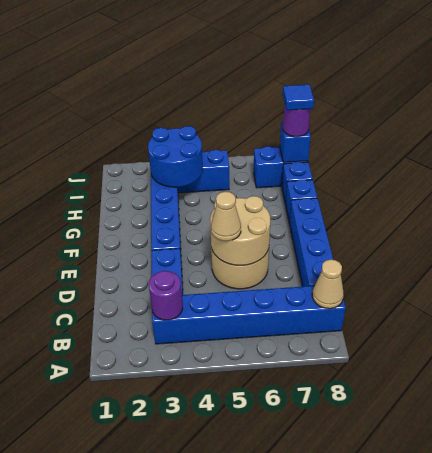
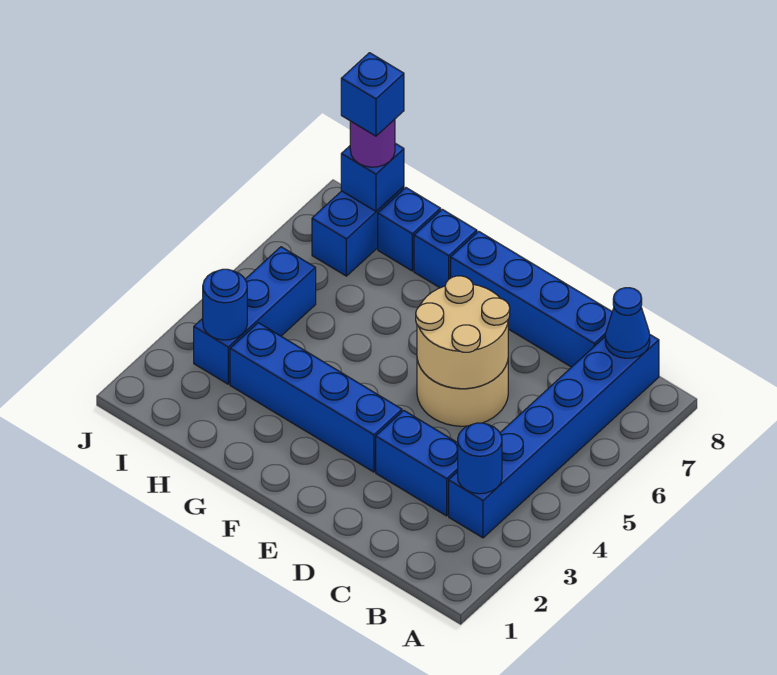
purple round brick B3 level 2 -> blue round brick B3 level 2
tan cone B8 level 2 -> blue cone B8 level 2
tan cone D5 level 3 -> none
blue round brick H3:I4 level 2 -> blue round brick I3 level 2
blue tile I8 level 4 -> blue brick I8 level 4

